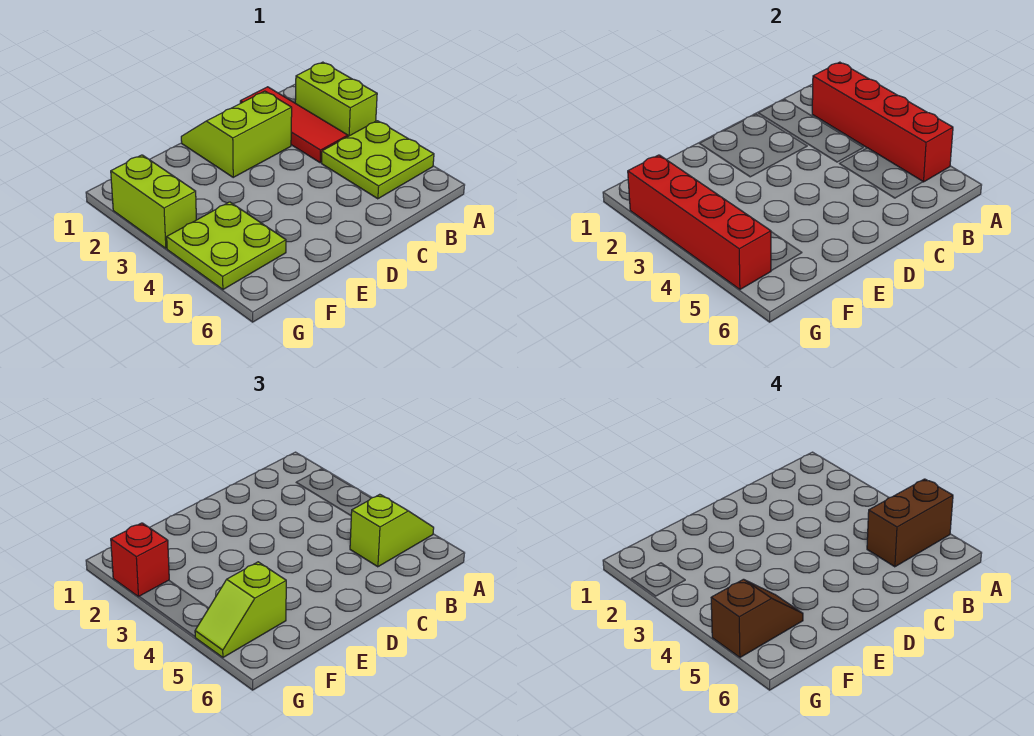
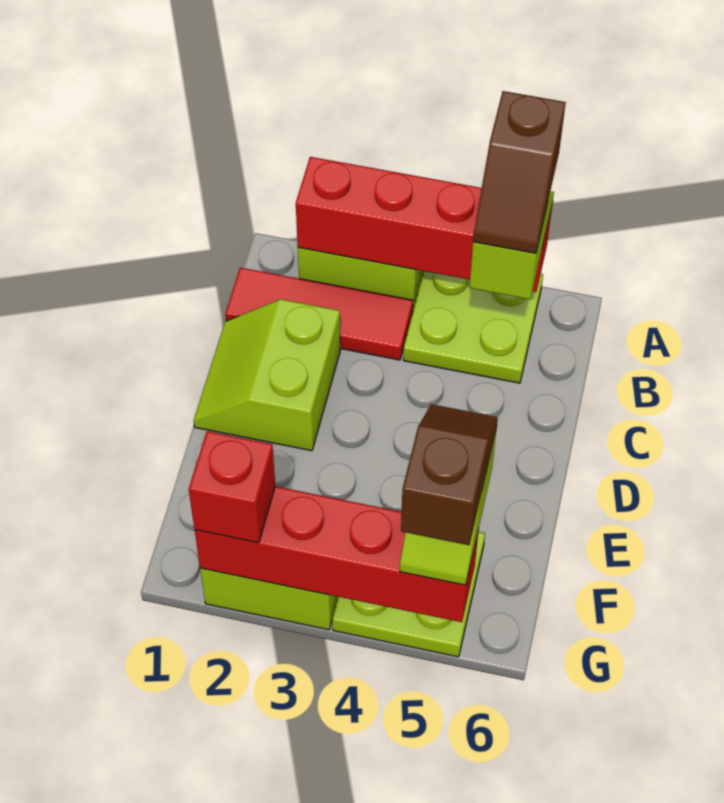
brown brick A5:B5 level 4 -> brown slope A5:B5 level 4 top A

